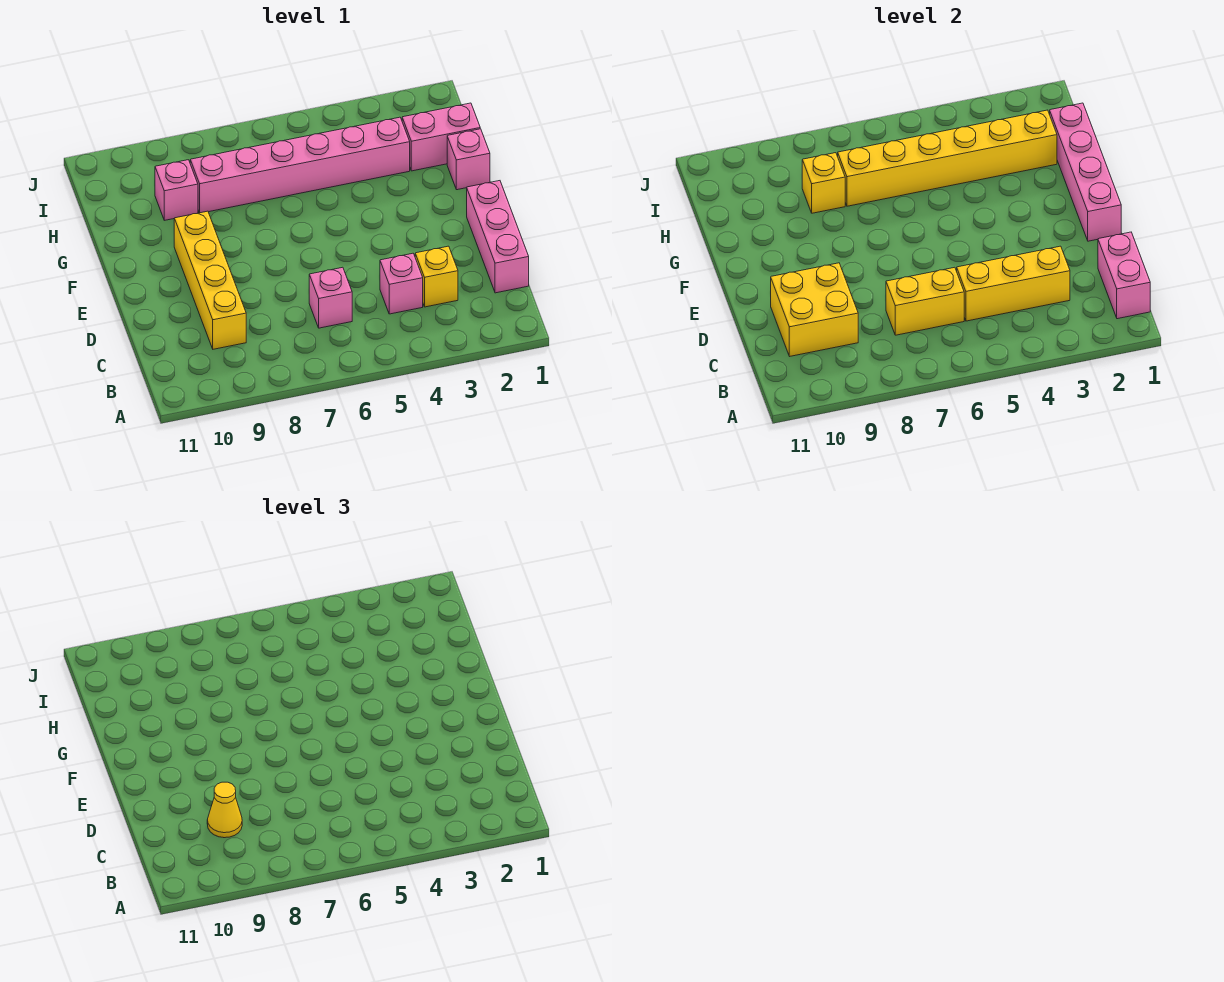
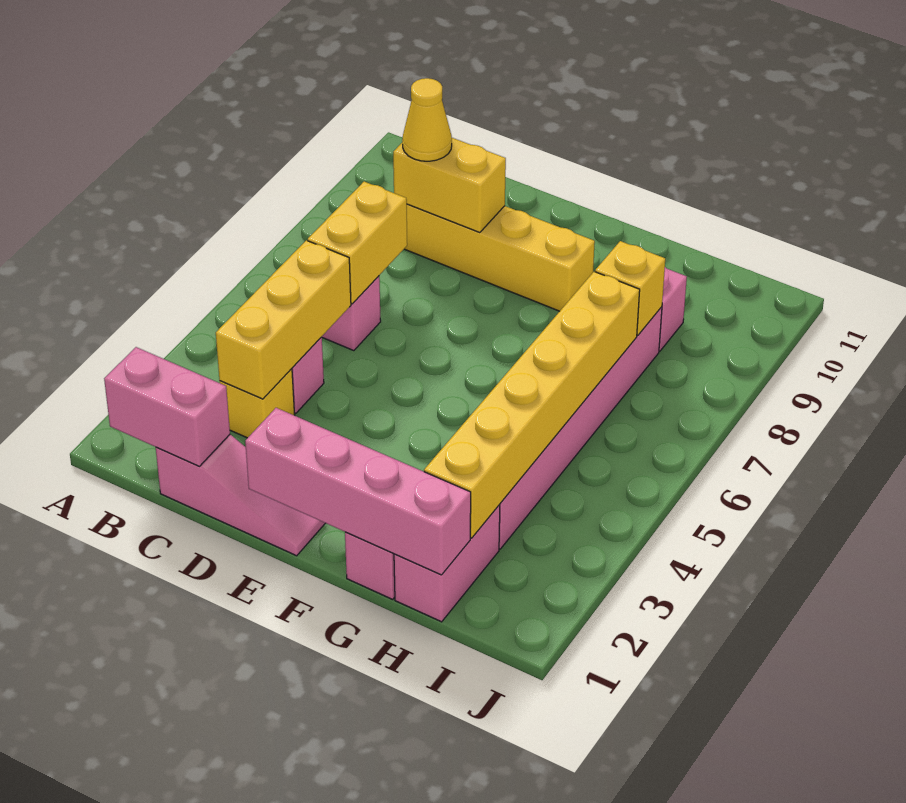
pink brick C1:E1 level 1 -> pink slope C1:E1 level 1 top C
yellow brick C9:D10 level 2 -> yellow brick C9:D9 level 2

